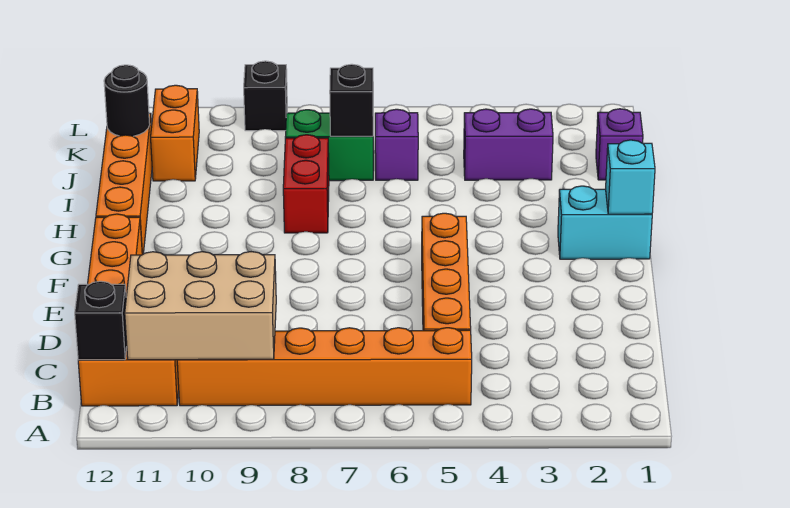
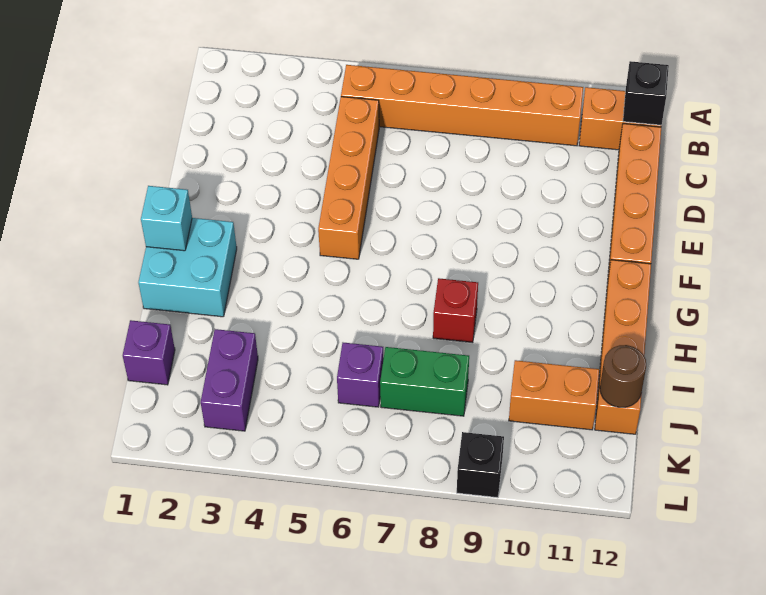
tan brick B9:C11 level 2 -> none
cyan brick G1:G2 level 1 -> cyan brick G1:H2 level 1
red brick H8:I8 level 1 -> red brick H8 level 1
purple brick J3:J4 level 1 -> purple brick J3:K3 level 1
black brick J7 level 2 -> none
orange brick J11:K11 level 1 -> orange brick J10:J11 level 1
black round brick J12 level 2 -> brown round brick J12 level 2

